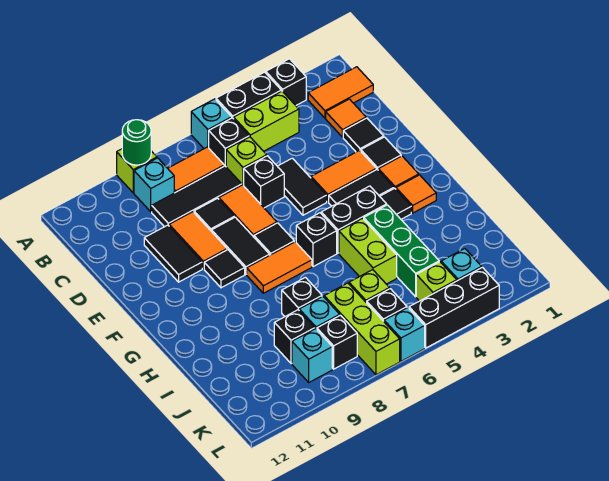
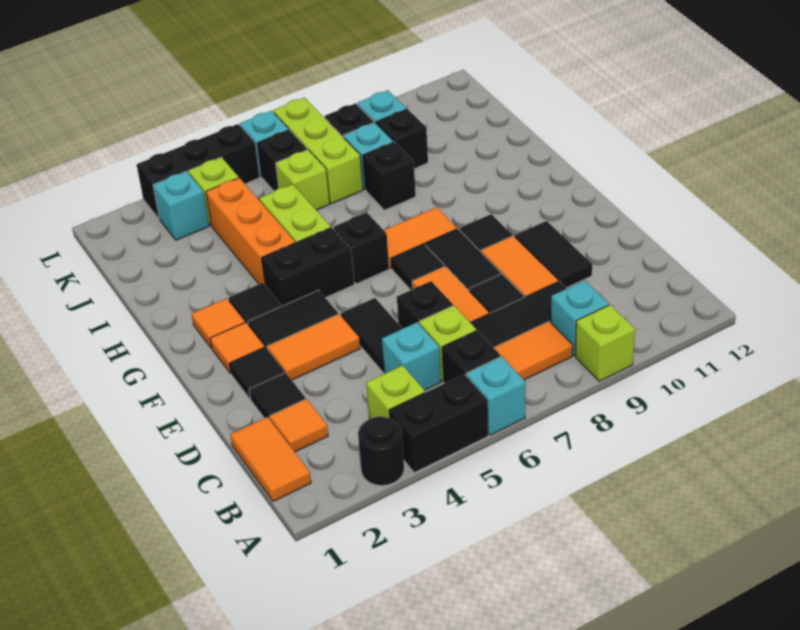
black brick A3 level 1 -> black round brick A3 level 1
green round brick A9 level 2 -> none
orange tile B1:B2 level 1 -> orange tile B1:C1 level 1
lime brick B4:B5 level 1 -> lime brick B4 level 1
none -> cyan brick C5 level 1
green brick H4:J4 level 1 -> orange brick H4:J4 level 1

